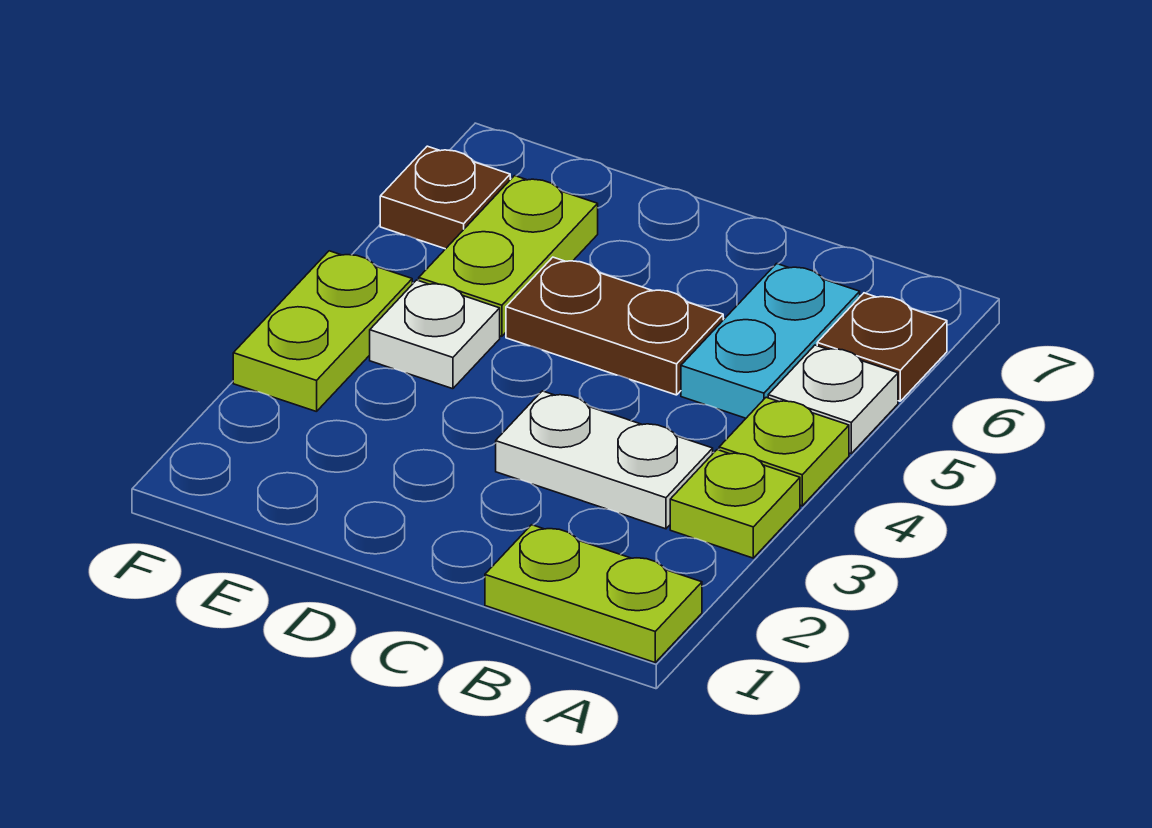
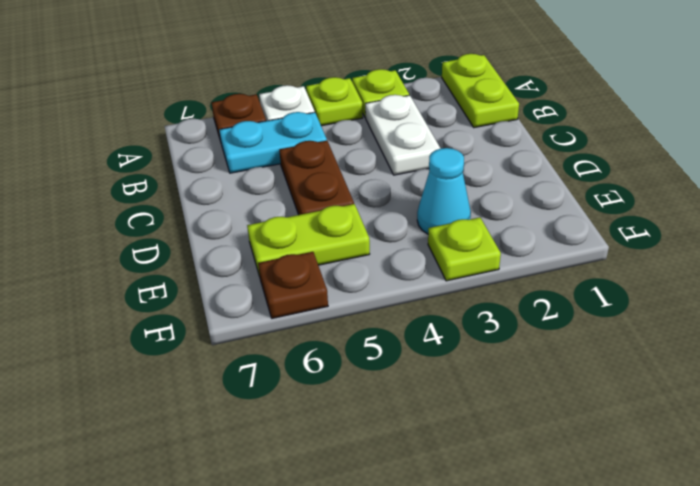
none -> cyan cone E3 level 1
white plate E4 level 1 -> none
lime plate F3:F4 level 1 -> lime plate F3 level 1

